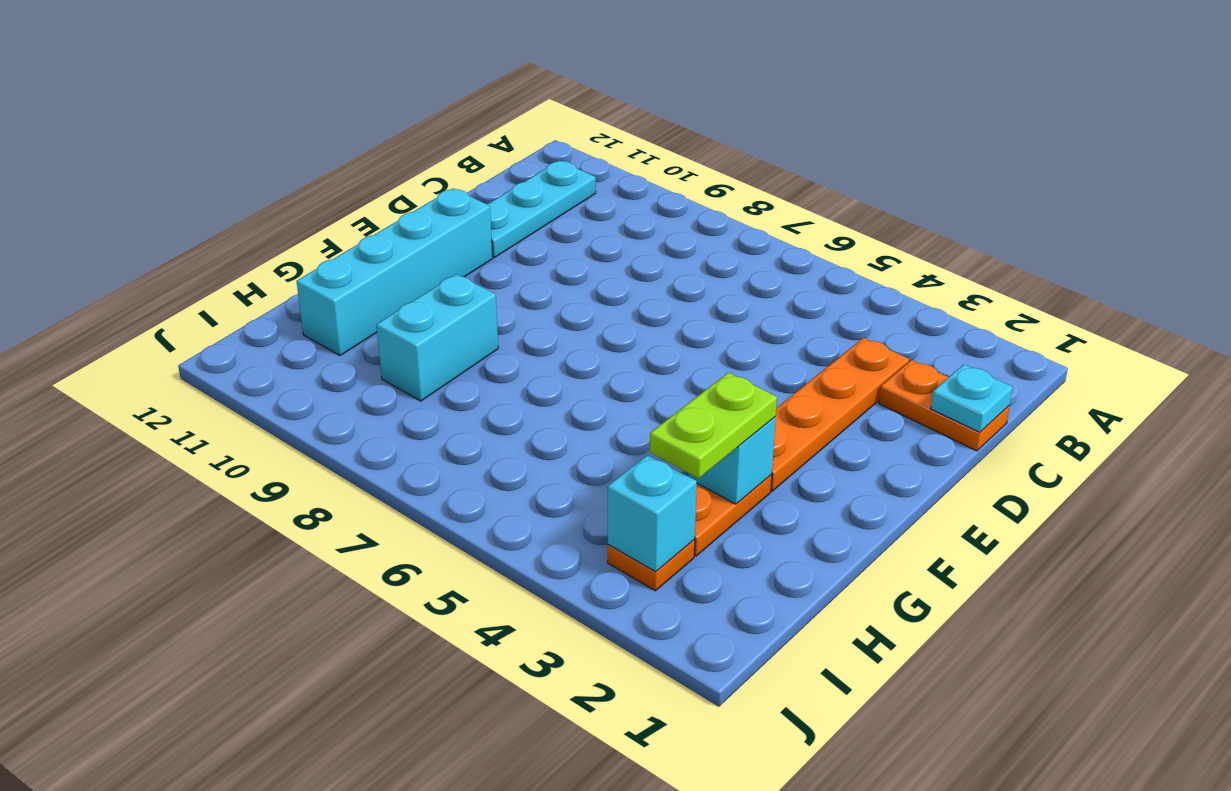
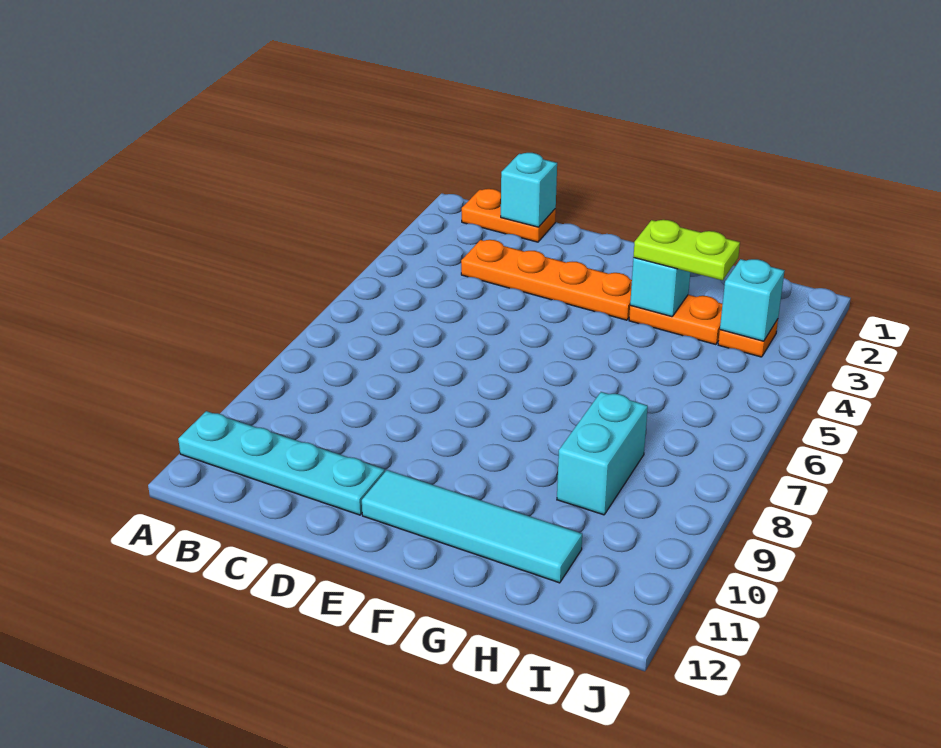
cyan plate B11:D11 level 1 -> cyan plate A11:D11 level 1
orange plate C1:C2 level 1 -> orange plate B1:C1 level 1
cyan plate C1 level 2 -> cyan brick C1 level 2
cyan brick E11:H11 level 1 -> cyan tile E11:H11 level 1
cyan brick G9:H9 level 1 -> cyan brick H8:H9 level 1

